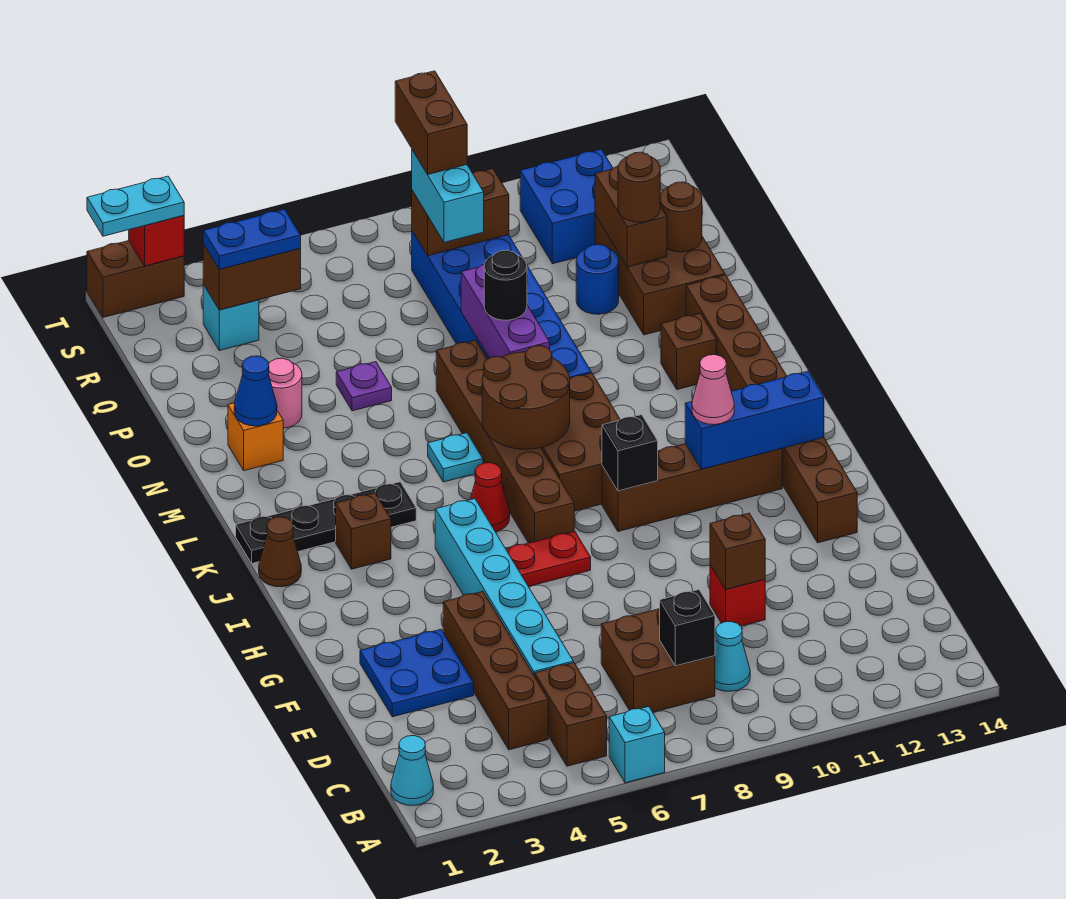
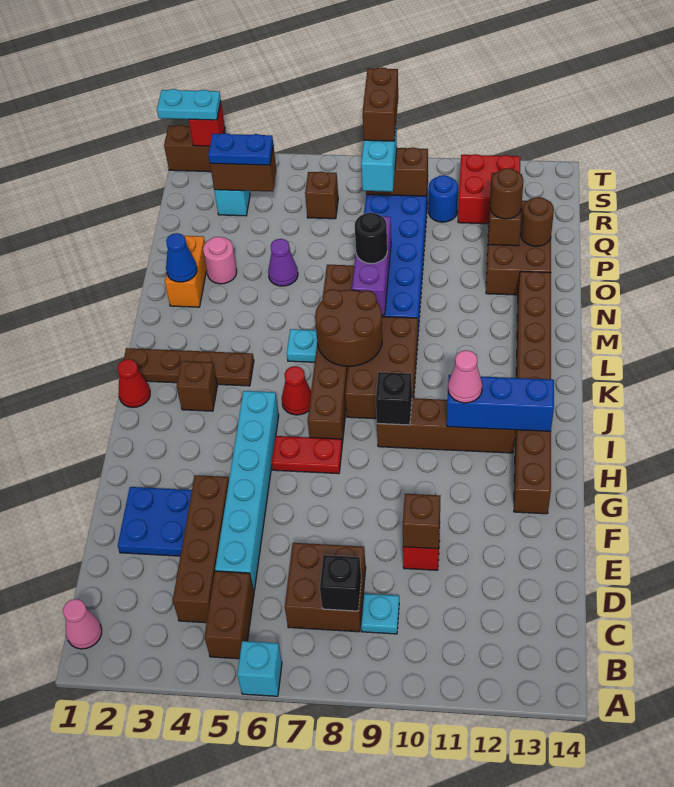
cyan cone B1 level 1 -> pink cone B1 level 1
cyan cone C9 level 1 -> cyan plate C9 level 1
brown cone J1 level 1 -> red cone J1 level 1
black plate K1:K4 level 1 -> brown plate K1:K4 level 1
brown brick M12 level 1 -> brown brick R6 level 1
orange brick N2 level 1 -> orange brick N2:O2 level 1
purple plate O5 level 1 -> purple cone O5 level 1
blue round brick P11 level 1 -> blue round brick R10 level 1
blue brick R11:S12 level 1 -> red brick R11:S12 level 1

